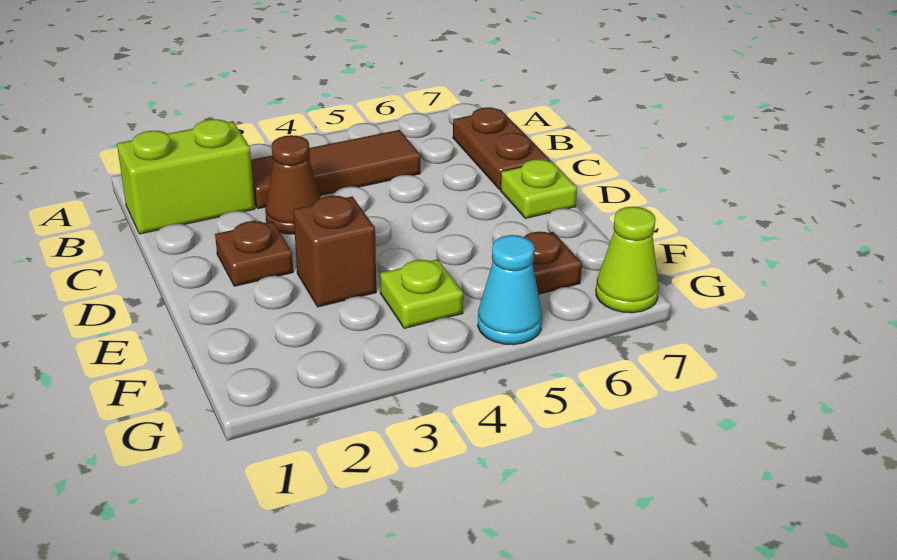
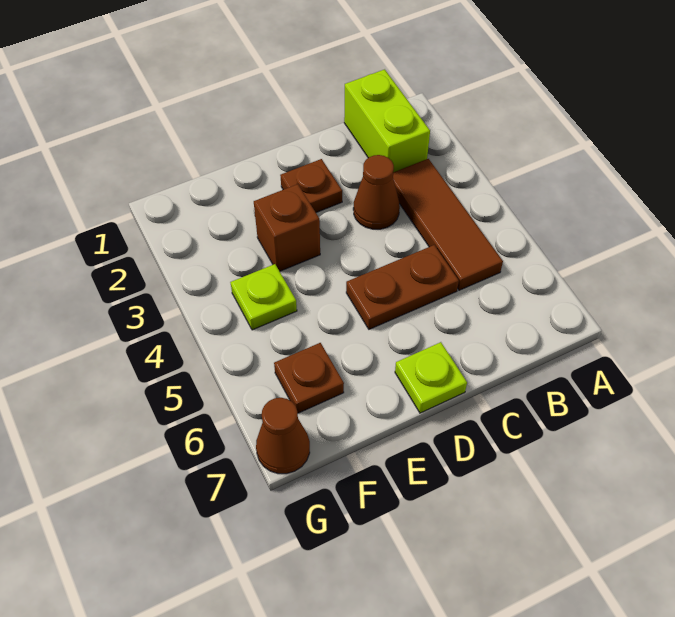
brown plate B7:C7 level 1 -> brown plate C5:D5 level 1
cyan cone G5 level 1 -> none
lime cone G7 level 1 -> brown cone G7 level 1

